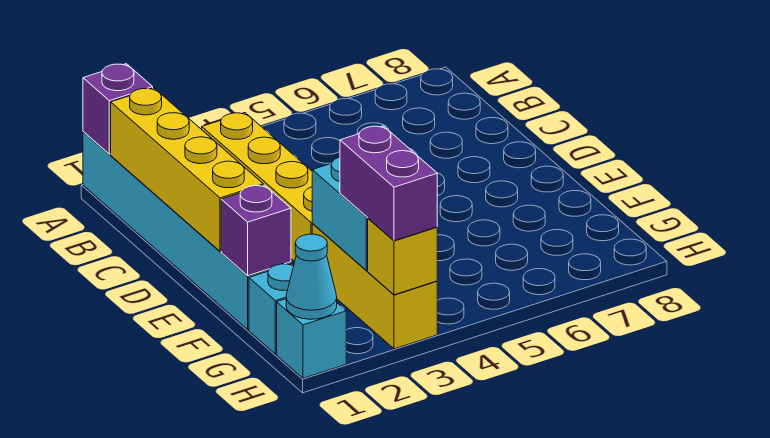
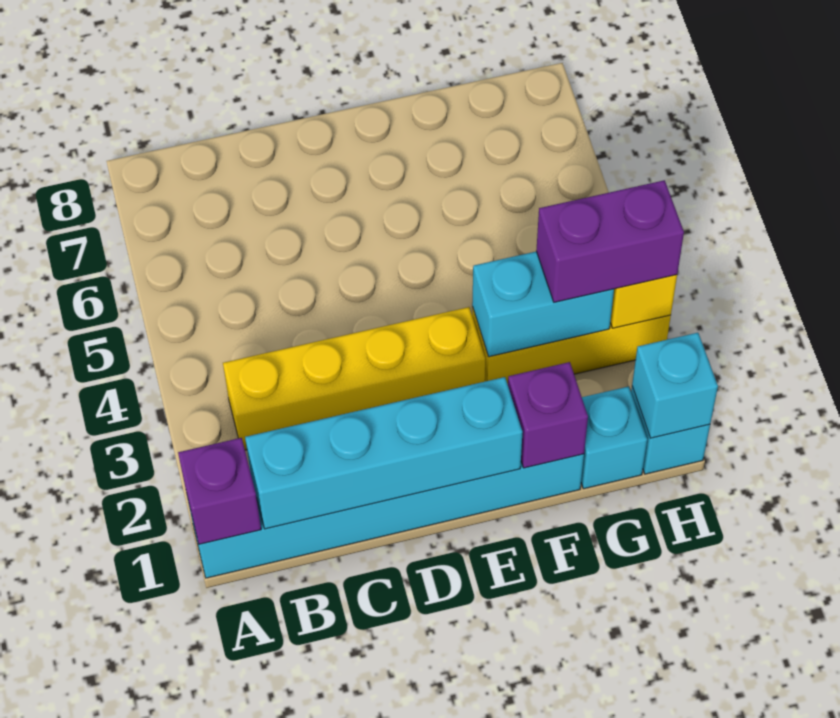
yellow brick B1:E1 level 2 -> cyan brick B1:E1 level 2
cyan cone H1 level 2 -> cyan brick H1 level 2

